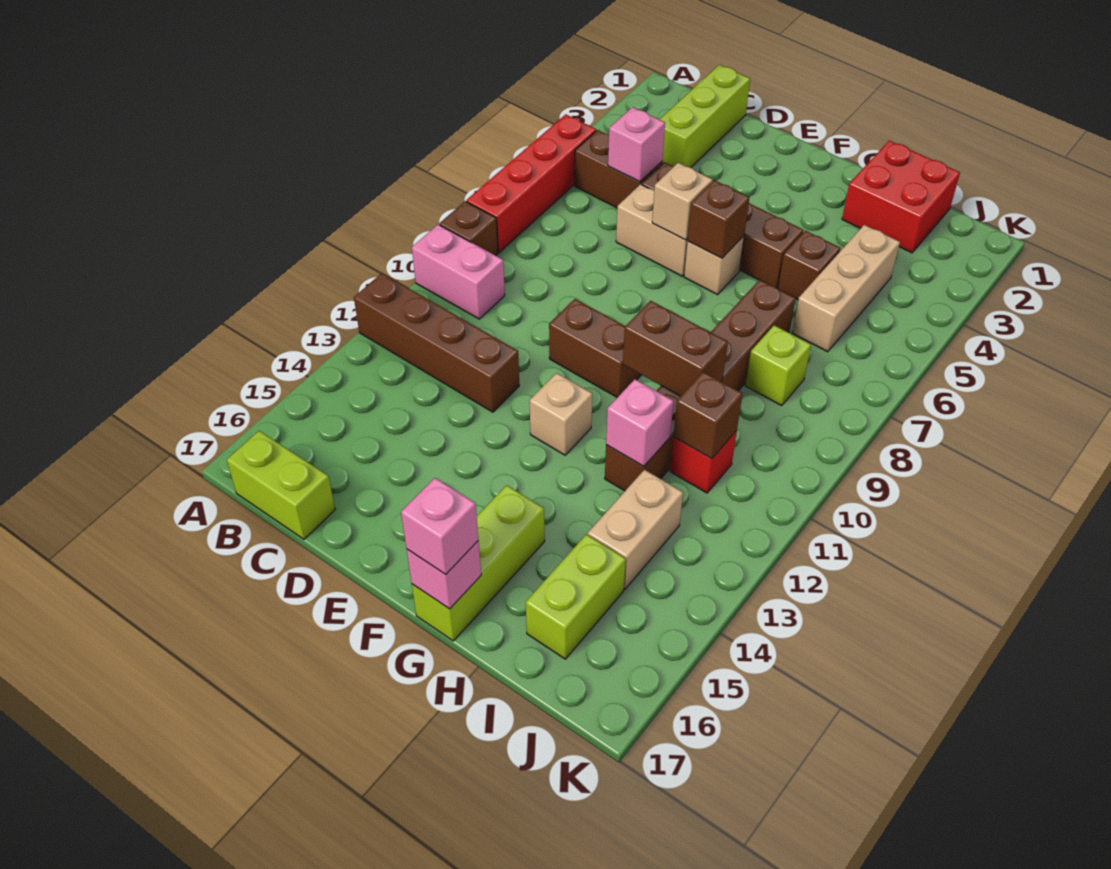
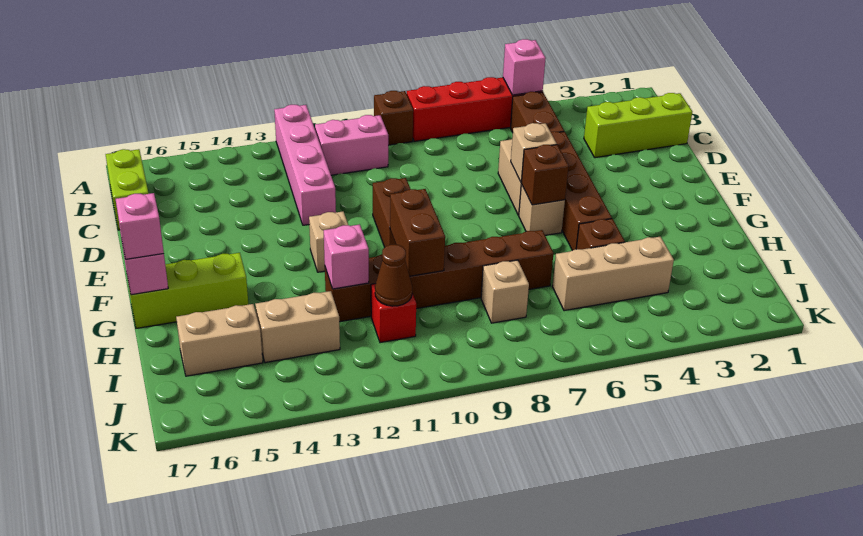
pink brick A10:B10 level 1 -> pink brick B10:B11 level 1
brown brick A12:D12 level 1 -> pink brick A12:D12 level 1
pink brick C5 level 2 -> pink brick A5 level 2
red brick H1:I2 level 1 -> none
lime brick I8 level 1 -> tan brick I8 level 1
brown brick I11 level 2 -> brown cone I11 level 2
lime brick I15:I16 level 1 -> tan brick I15:I16 level 1

